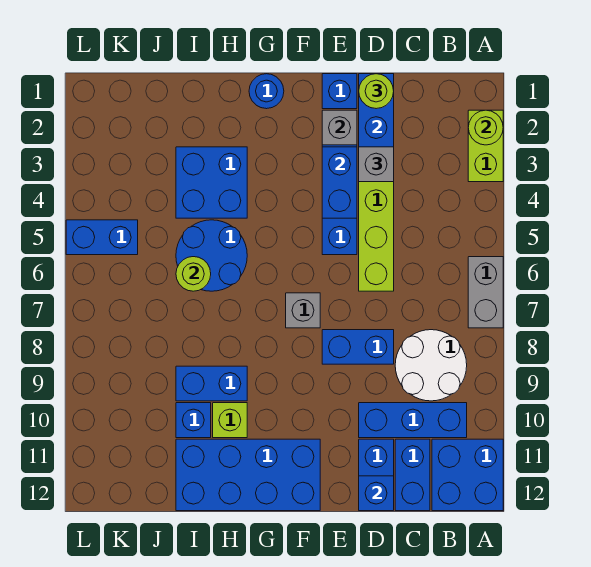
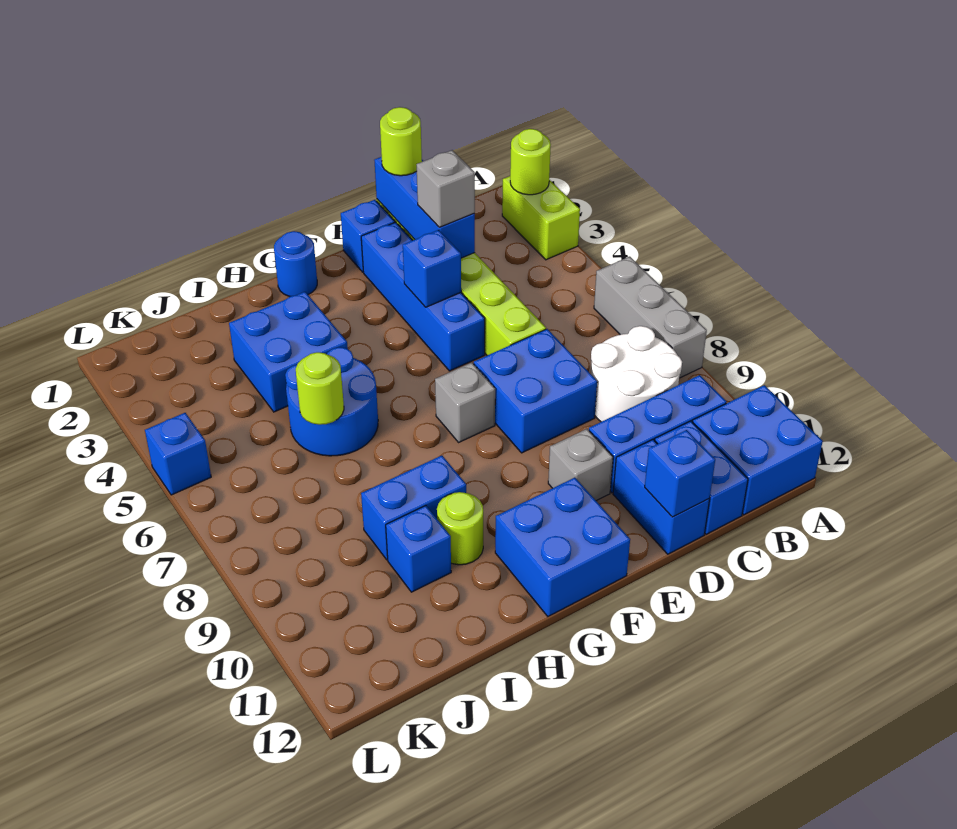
grey brick A6:A7 level 1 -> grey brick A6:A8 level 1
blue brick D8:E8 level 1 -> blue brick D7:E8 level 1
grey brick E2 level 2 -> grey brick E10 level 1
blue brick E3:E4 level 2 -> blue brick E4 level 2
blue brick F11:I12 level 1 -> blue brick F11:G12 level 1
lime brick H10 level 1 -> lime round brick H10 level 1
blue brick K5:L5 level 1 -> blue brick L5 level 1

